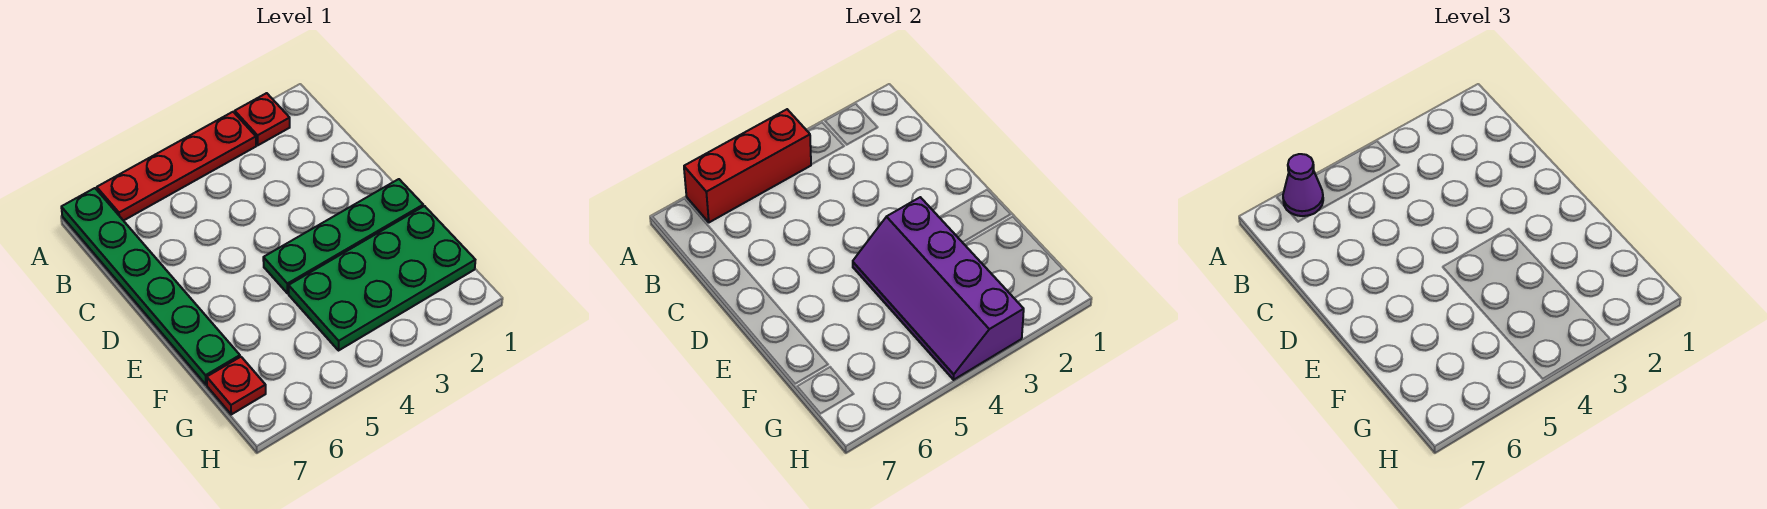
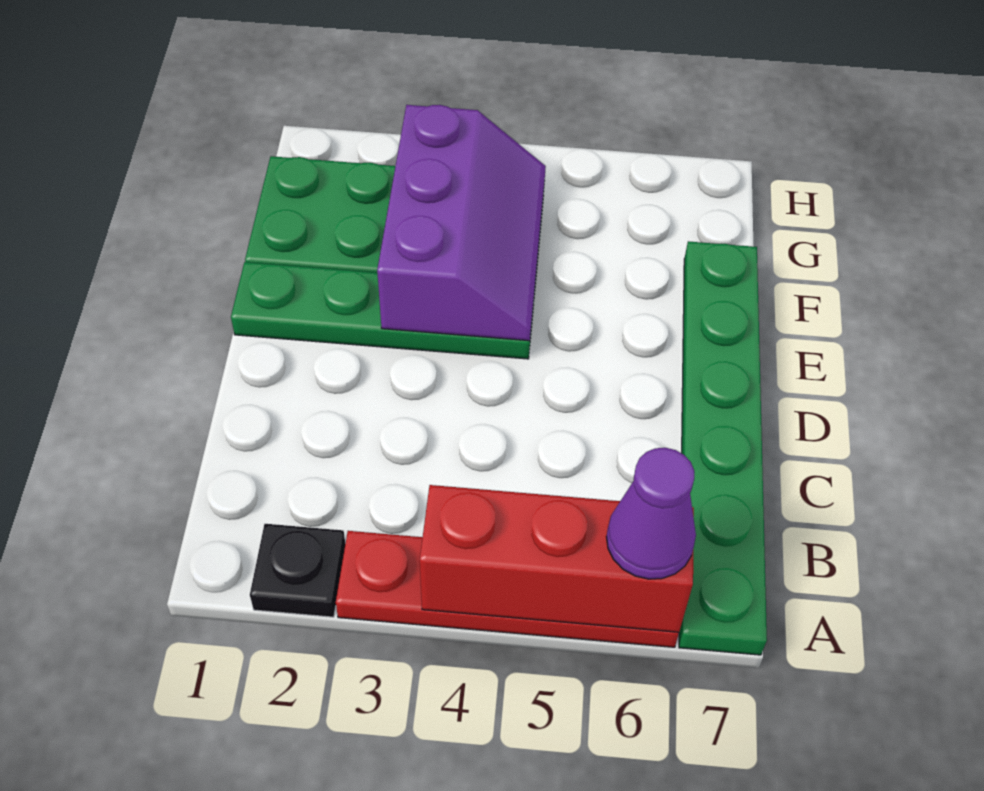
red plate A2 level 1 -> black plate A2 level 1
purple slope E3:H4 level 2 top 3 -> purple slope E3:G4 level 2 top 3
red plate G7 level 1 -> none

